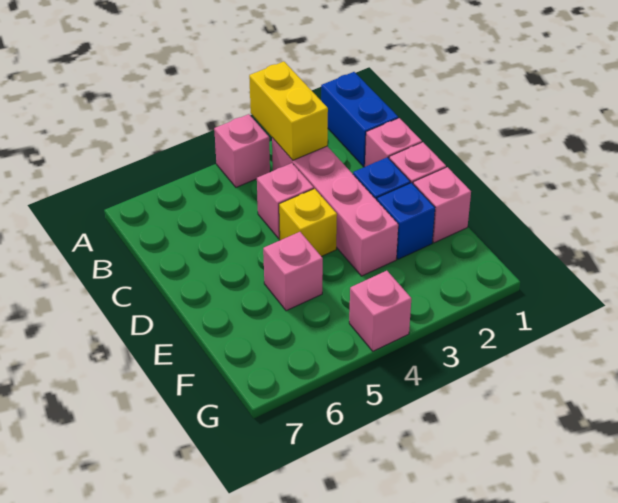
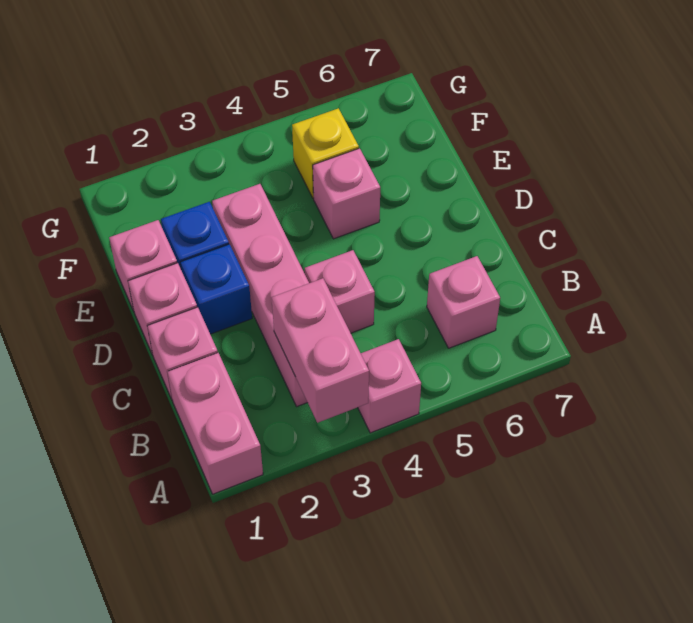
blue brick A1:B1 level 1 -> pink brick A1:B1 level 1
yellow brick A3:B3 level 2 -> pink brick A3:B3 level 2
yellow brick D4 level 1 -> yellow brick F5 level 1
pink brick G4 level 1 -> pink brick B6 level 1

